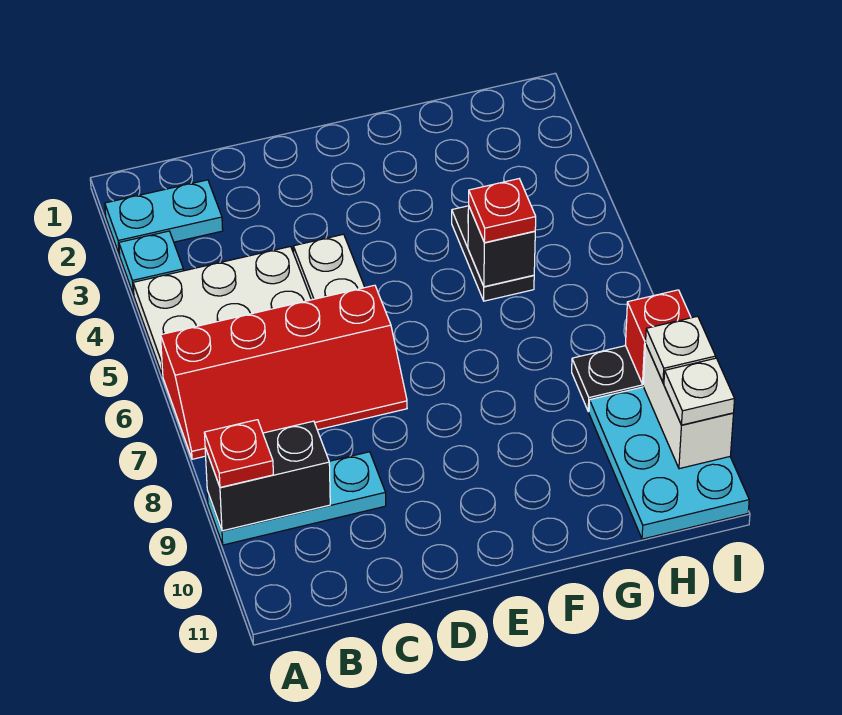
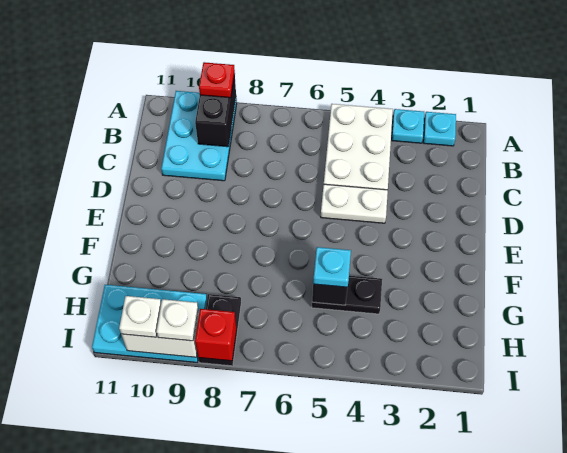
cyan plate A2:B2 level 1 -> cyan plate A2 level 1
red slope A6:D7 level 1 top 6 -> none
cyan plate A9:C9 level 1 -> cyan plate A9:C10 level 1
red plate G5 level 3 -> cyan plate G5 level 3

